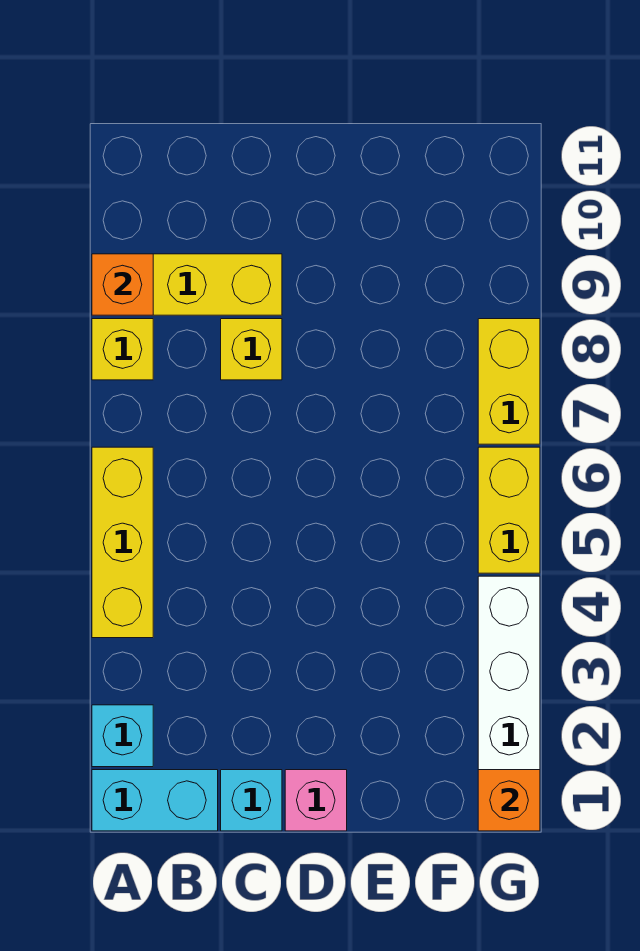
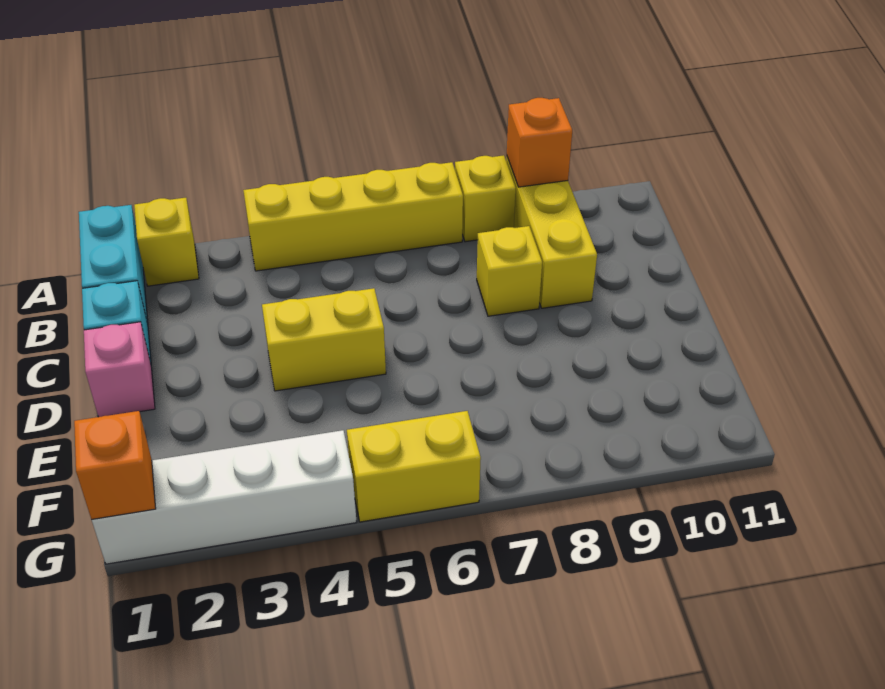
cyan brick A2 level 1 -> yellow brick A2 level 1
yellow brick A4:A6 level 1 -> yellow brick A4:A7 level 1
yellow brick G7:G8 level 1 -> yellow brick D4:D5 level 1

